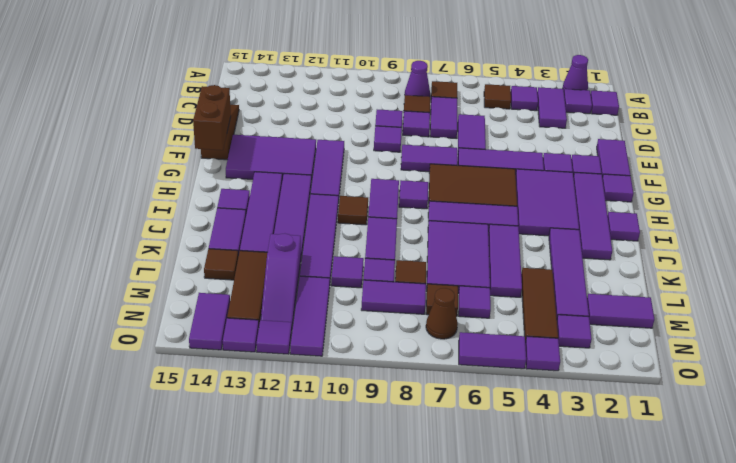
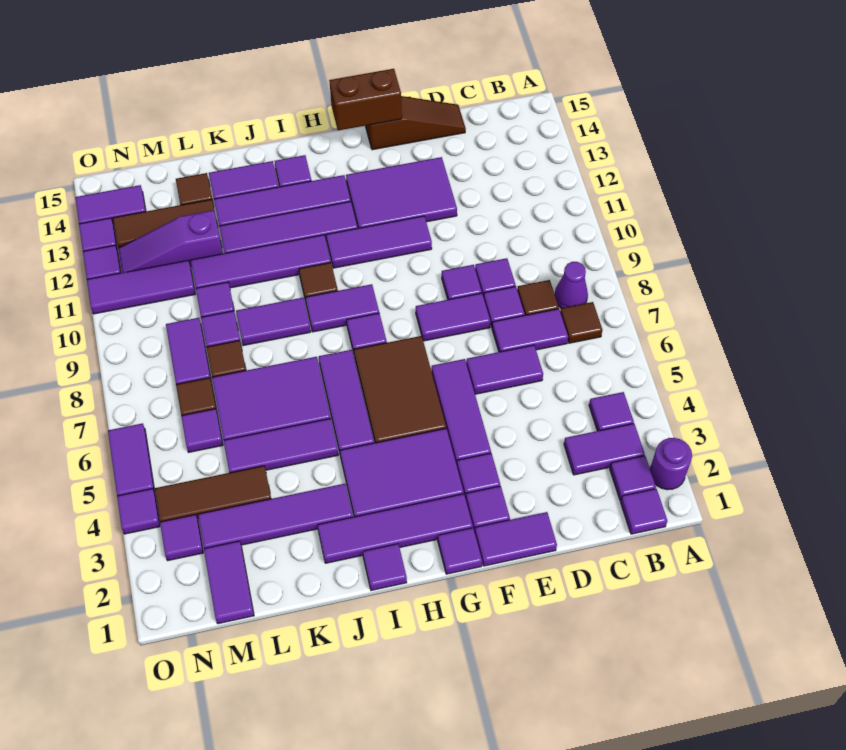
purple cone A2 level 1 -> purple round brick A2 level 1
brown tile B5 level 1 -> none
purple tile F7:F8 level 1 -> purple tile E8:F8 level 1
purple tile F12:G14 level 1 -> purple tile E12:G13 level 1
brown cone N7 level 1 -> none

